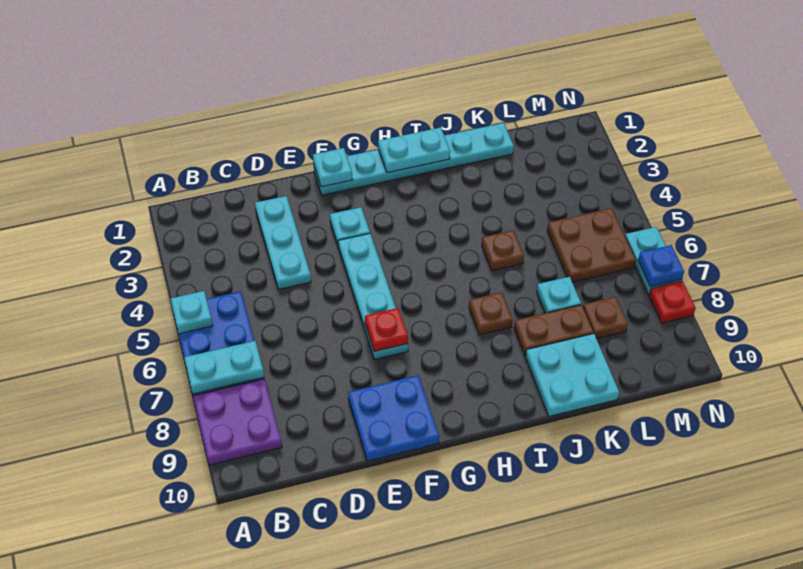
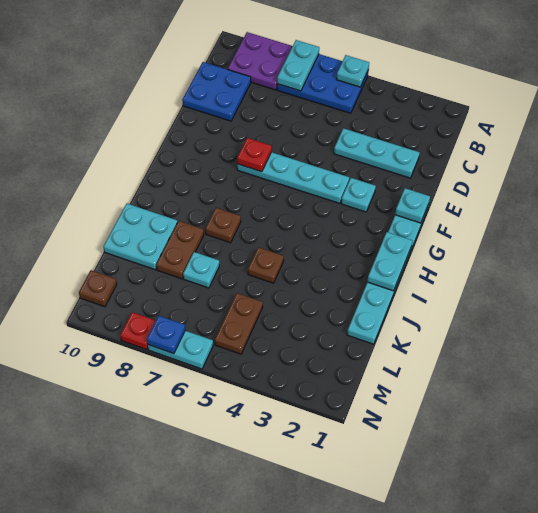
blue plate E9:F10 level 1 -> blue plate C9:D10 level 1
brown plate L5:M6 level 1 -> brown plate L5:M5 level 1
brown plate L8 level 1 -> brown plate M10 level 1

